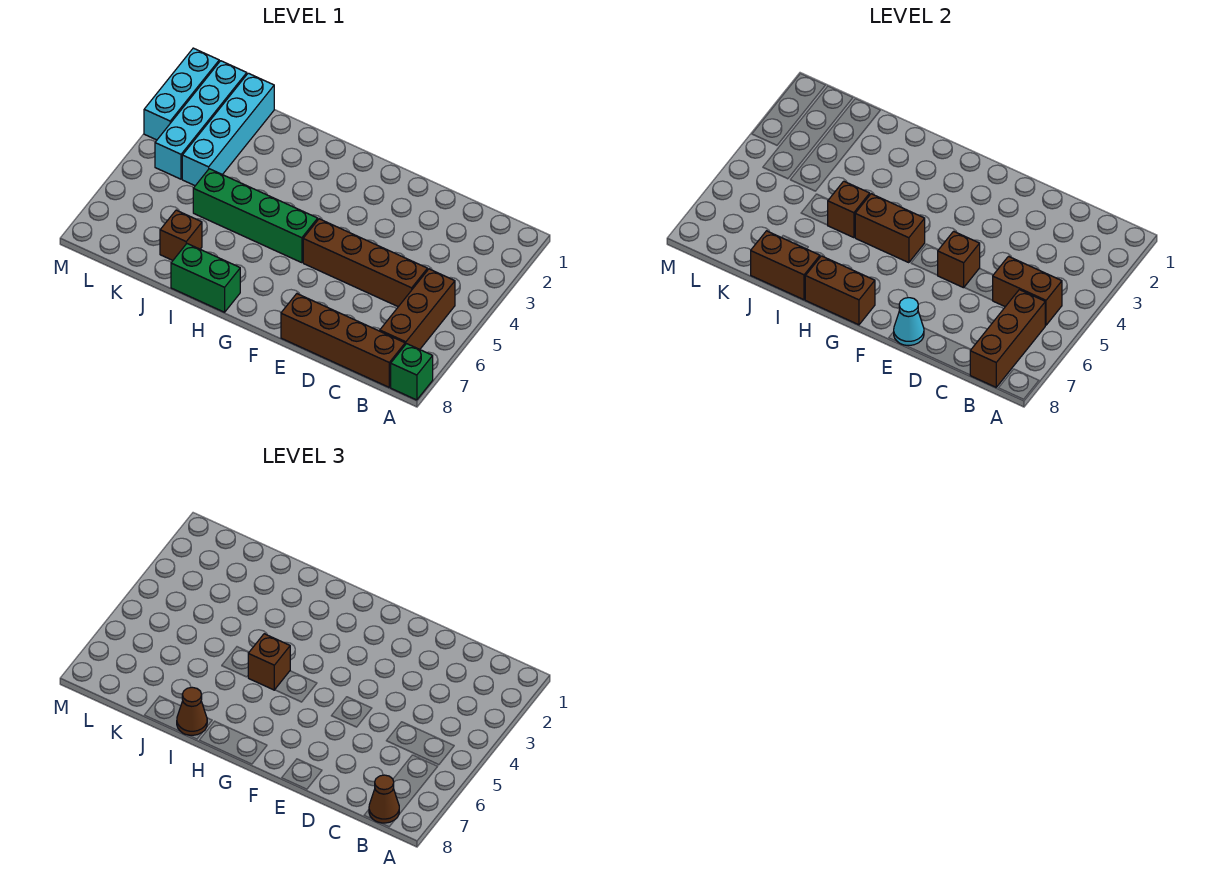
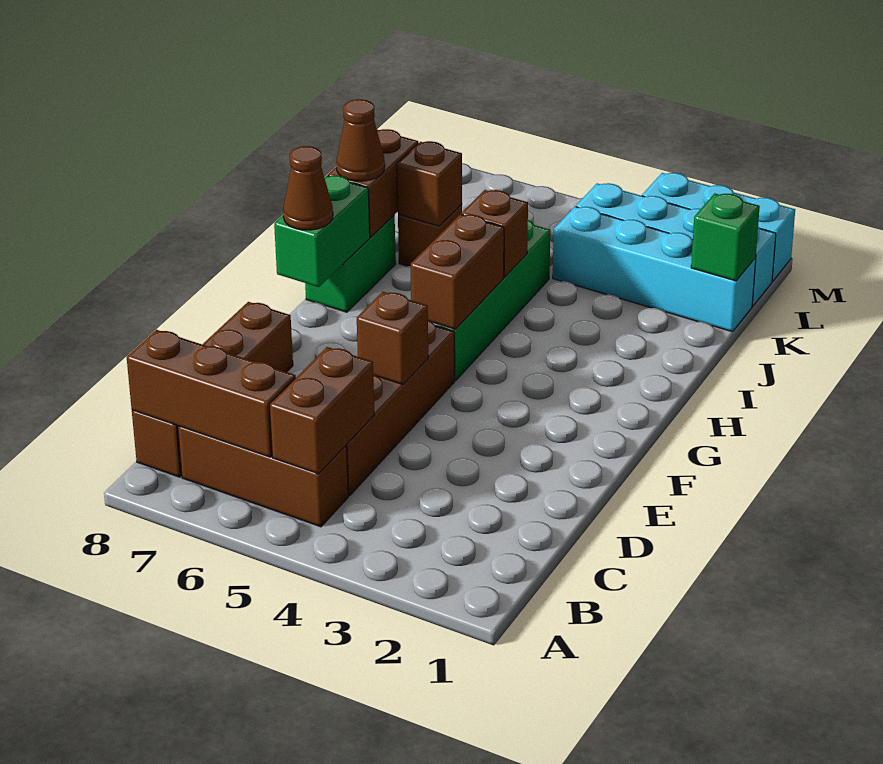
green brick A8 level 1 -> green brick K1 level 2
brown cone B8 level 3 -> brown cone G8 level 3
cyan cone E8 level 2 -> none
brown brick G8:H8 level 2 -> green brick G8:H8 level 2
brown brick H5 level 3 -> brown brick J7 level 2

